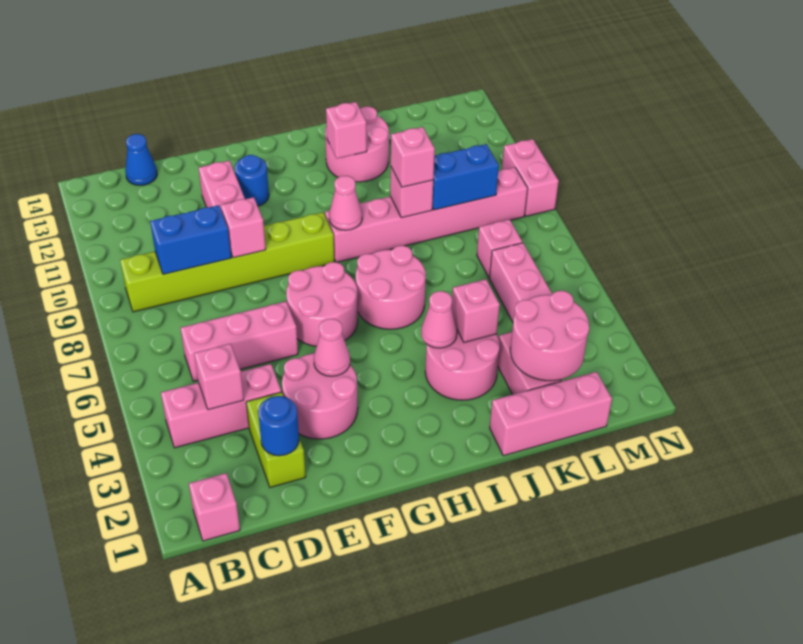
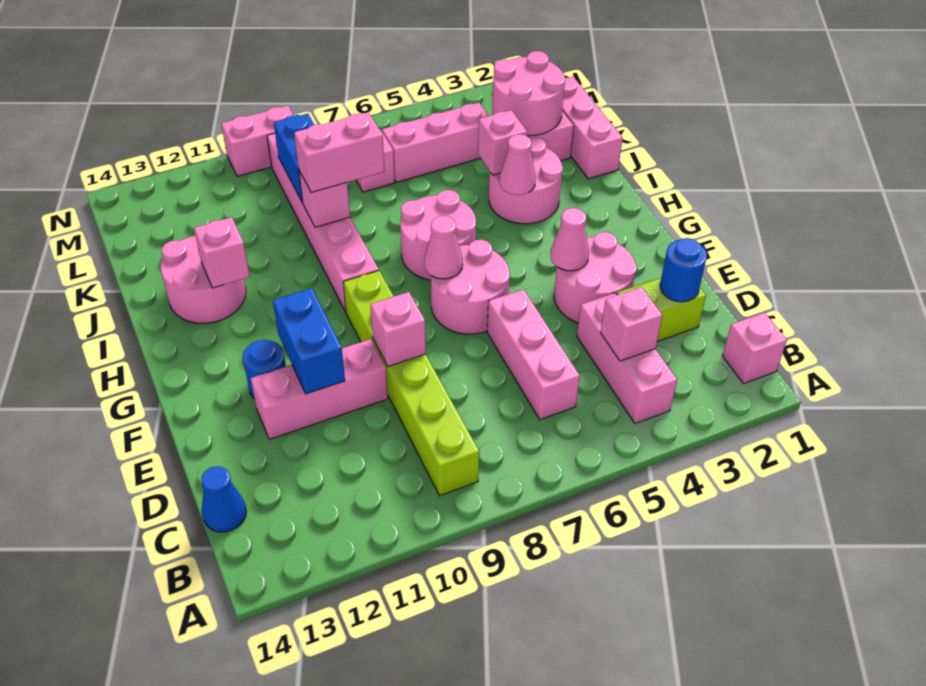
blue brick C9:D9 level 2 -> blue brick E11:F11 level 2
pink cone H9 level 2 -> pink cone G7 level 2
pink brick J9 level 3 -> pink brick J8:J9 level 3

